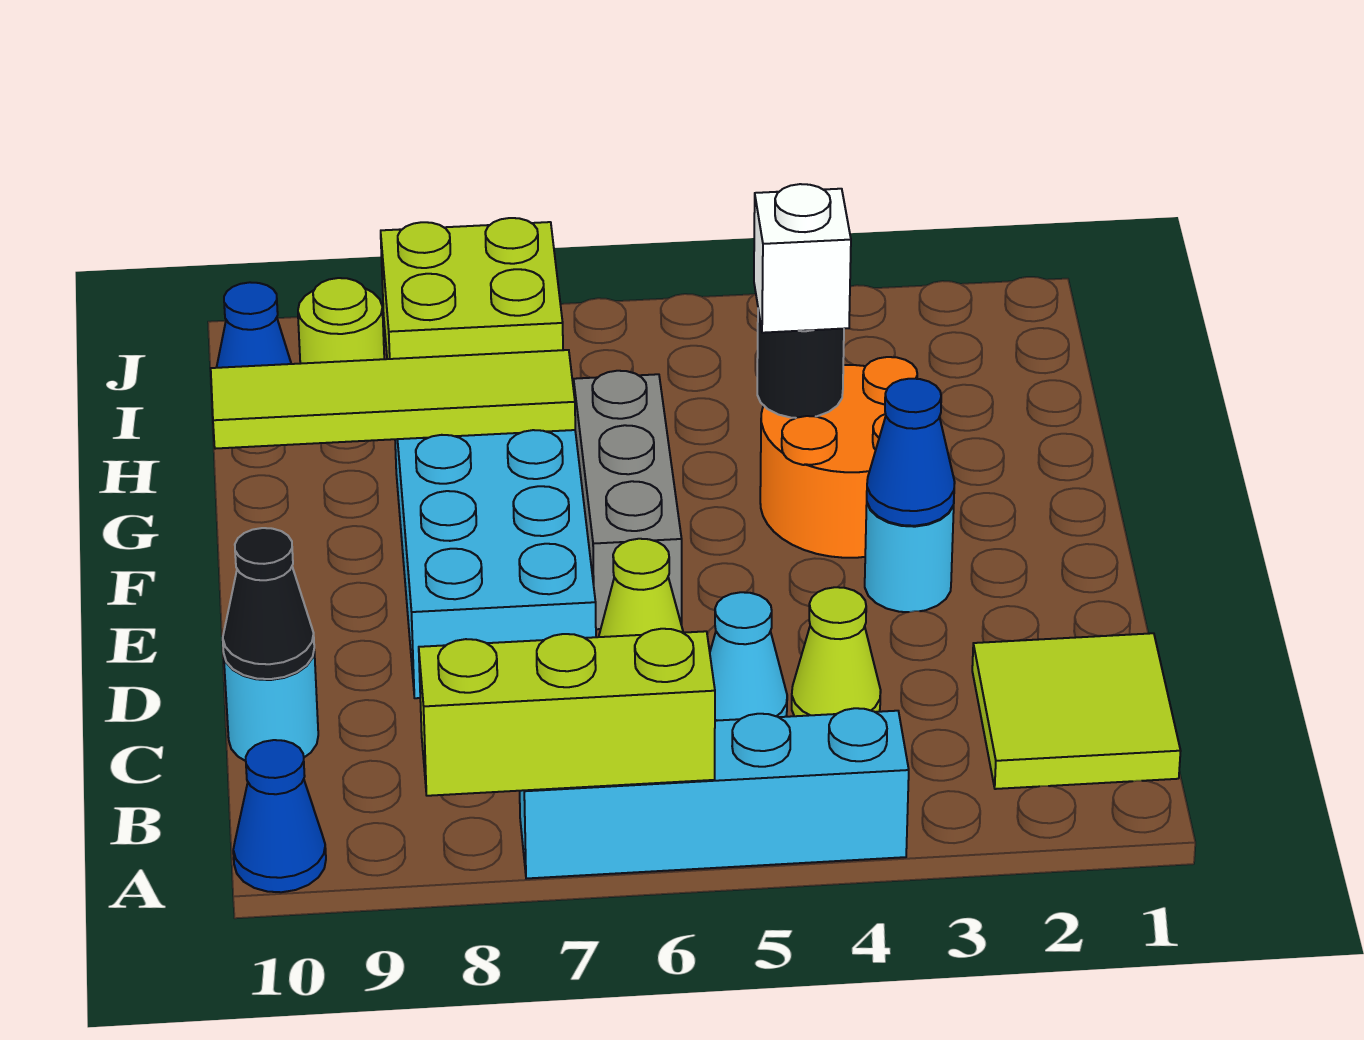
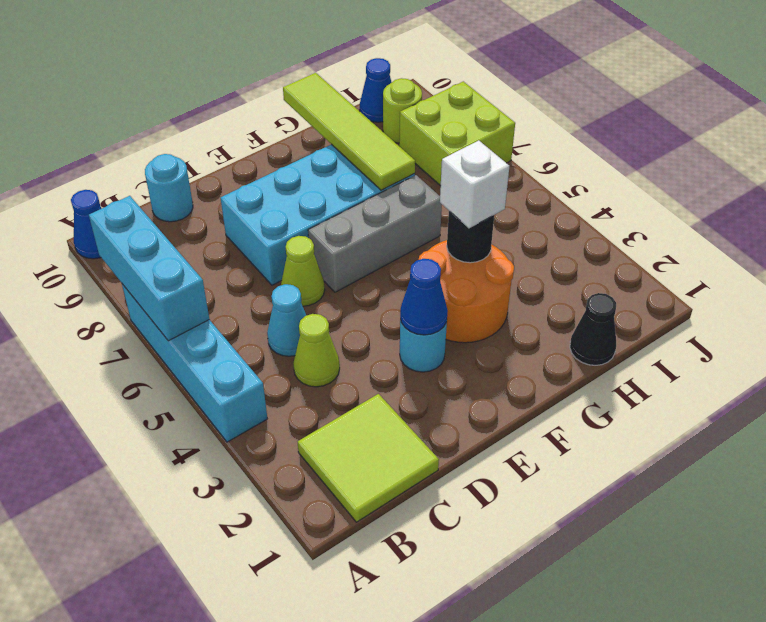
lime brick A6:A8 level 2 -> cyan brick A6:A8 level 2
black cone C10 level 2 -> black cone H1 level 1

